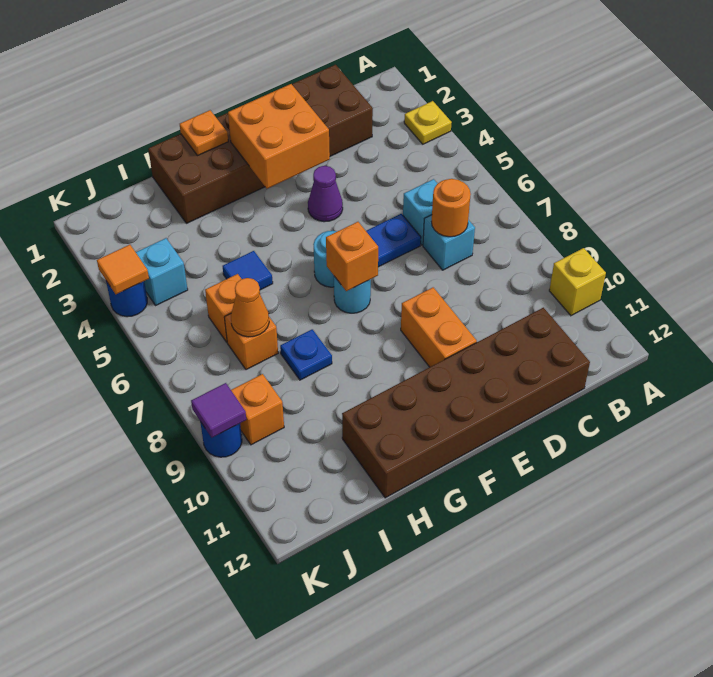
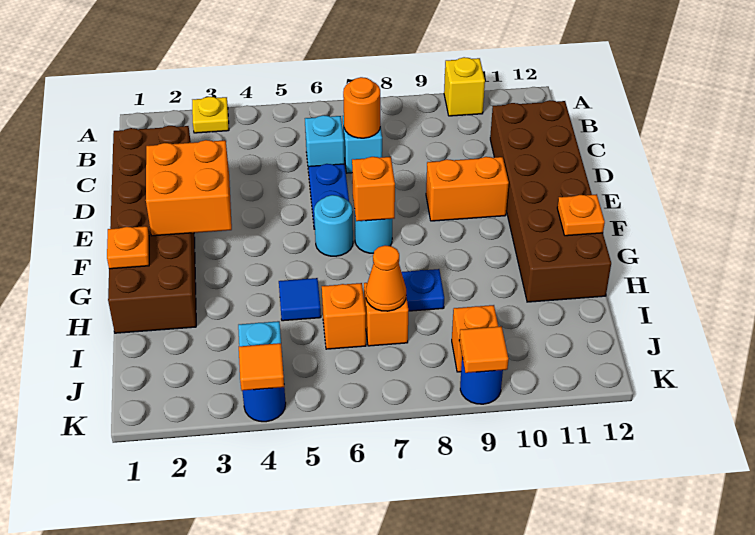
purple cone E4 level 1 -> none
none -> orange plate G12 level 2
purple tile K9 level 2 -> orange tile K9 level 2

